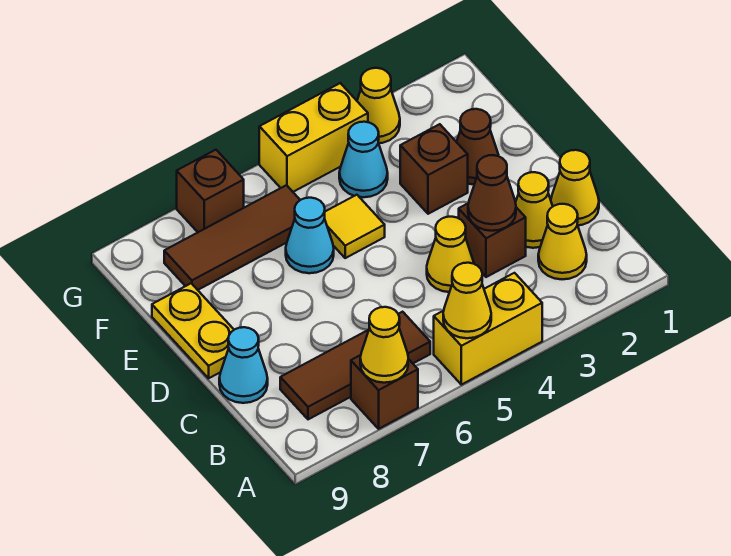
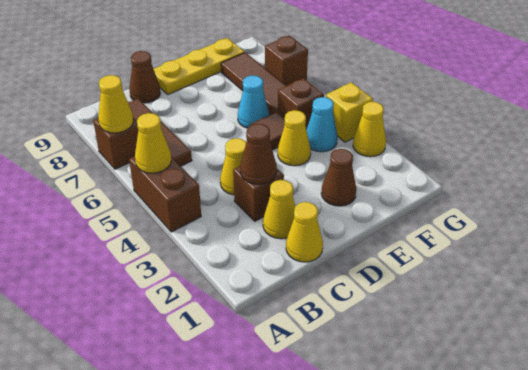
yellow brick A4:A5 level 1 -> brown brick A4:A5 level 1
yellow cone B2 level 1 -> yellow cone E4 level 1
cyan cone C9 level 1 -> brown cone C9 level 1
yellow plate D9:E9 level 1 -> yellow plate D9:F9 level 1
brown brick E3 level 1 -> brown brick F5 level 1
yellow tile E5 level 1 -> brown tile E5 level 1
yellow brick G4:G5 level 1 -> yellow brick G4 level 1

